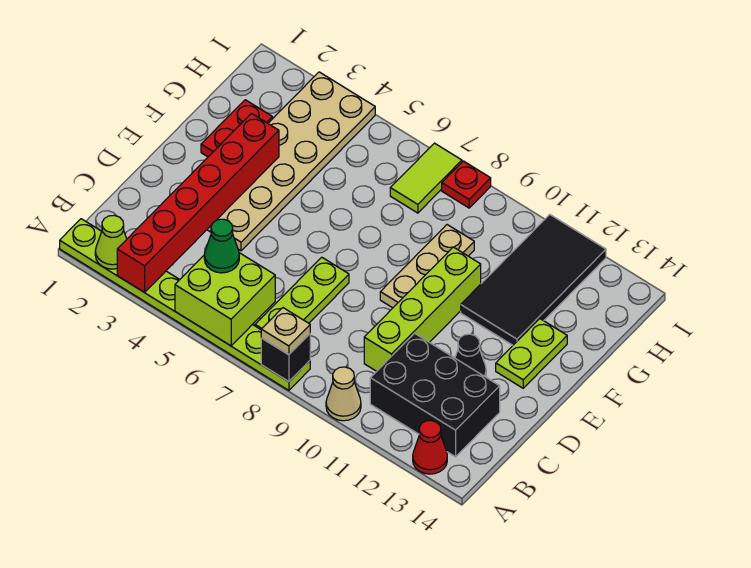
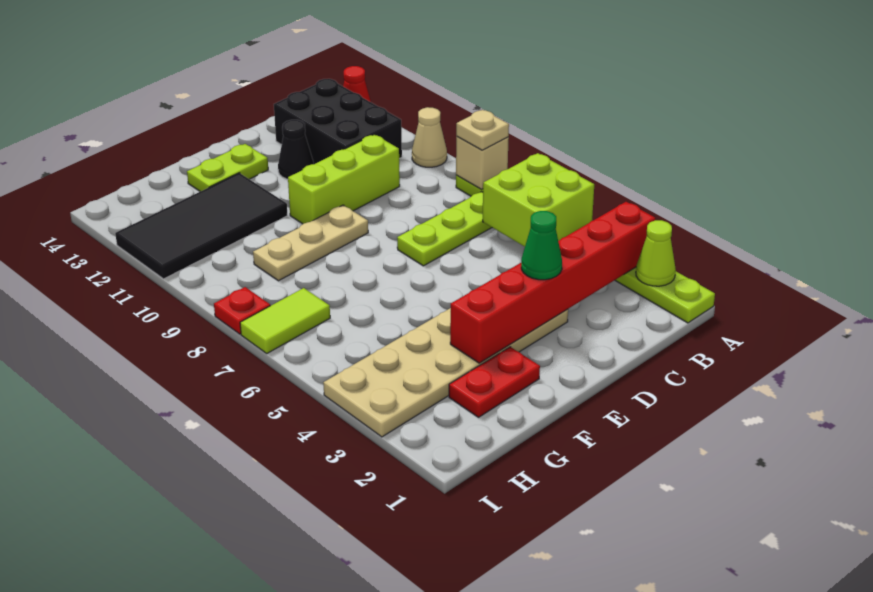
black brick A8 level 2 -> tan brick A8 level 2
green cone B5 level 3 -> green cone D3 level 3
lime brick C10:F10 level 1 -> lime brick C10:E10 level 1

